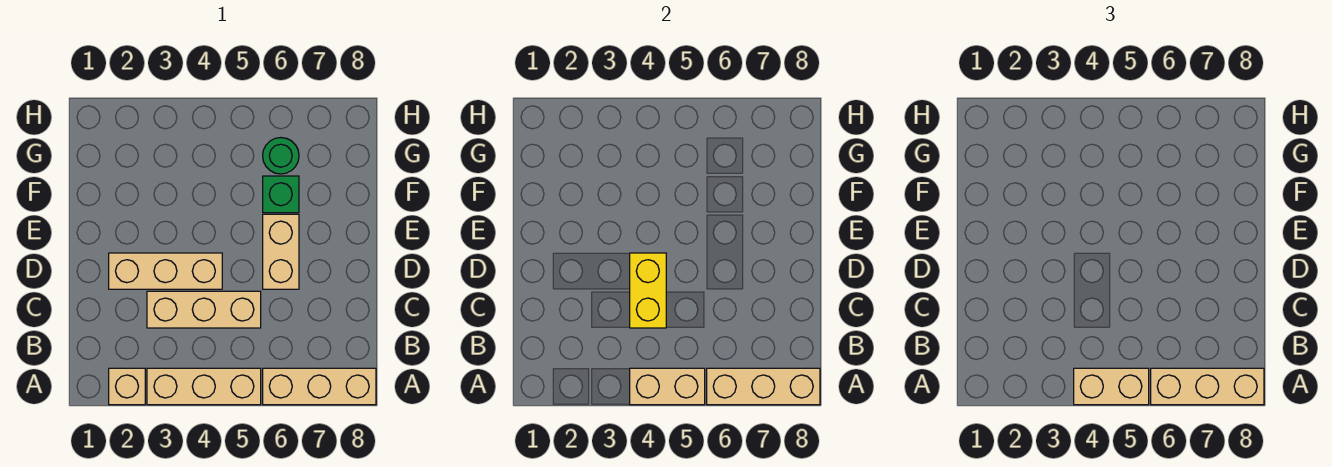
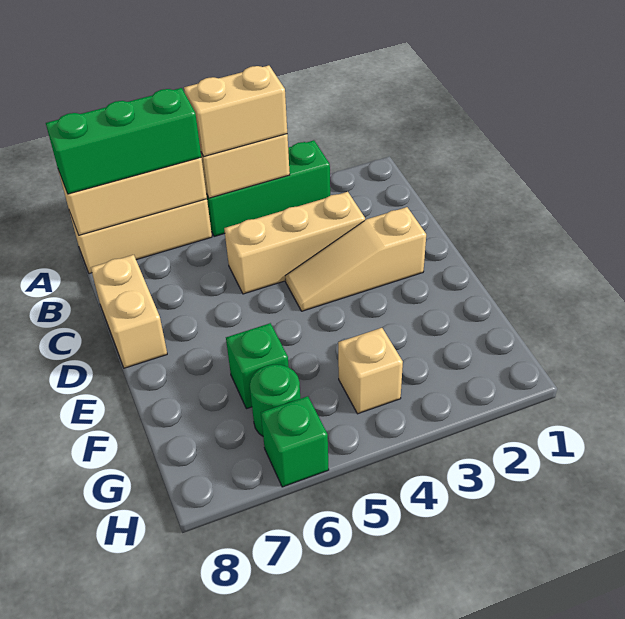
tan brick A2 level 1 -> tan brick G4 level 1
tan brick A3:A5 level 1 -> green brick A3:A5 level 1
tan brick A6:A8 level 3 -> green brick A6:A8 level 3
yellow brick C4:D4 level 2 -> none
tan brick D2:D4 level 1 -> tan slope D2:D4 level 1 top 2
tan brick D6:E6 level 1 -> tan brick C8:D8 level 1
none -> green brick H6 level 1

